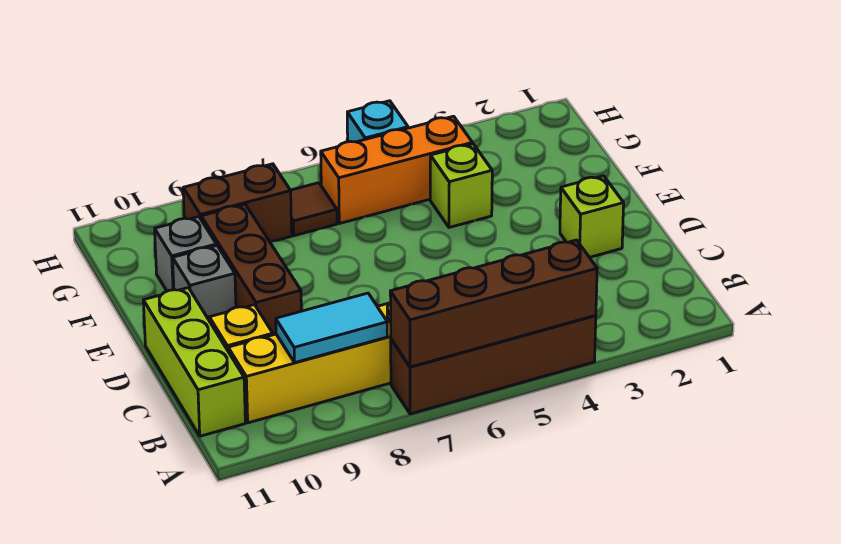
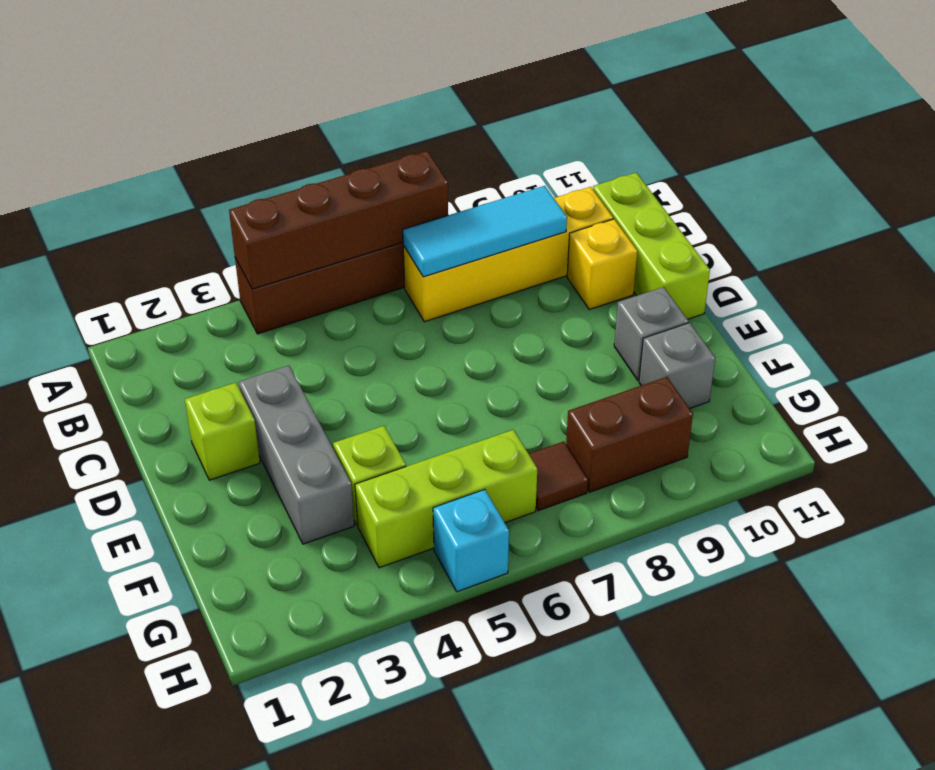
cyan tile B8:B9 level 2 -> cyan tile B7:B9 level 2
none -> grey brick D3:F3 level 1
brown brick D9:F9 level 1 -> none
orange brick G4:G6 level 1 -> lime brick G4:G6 level 1

